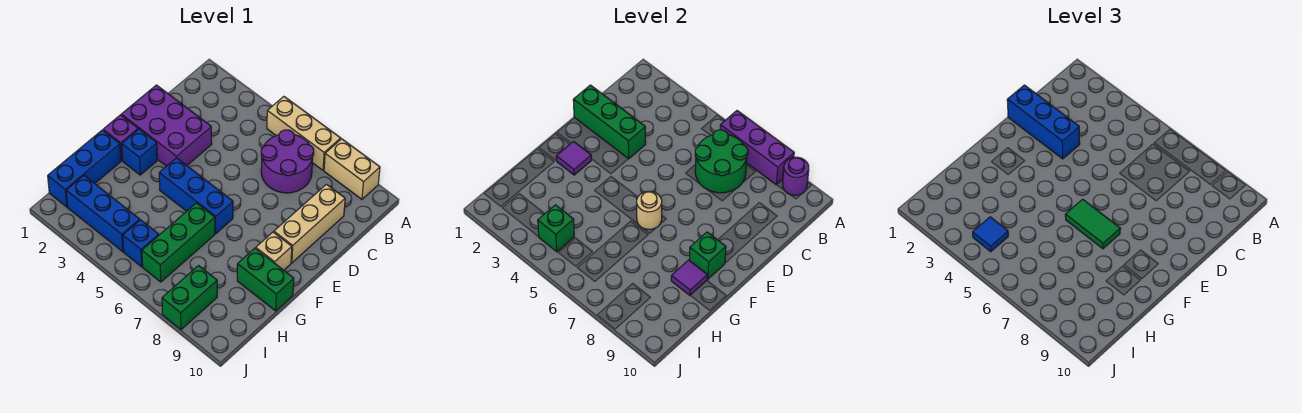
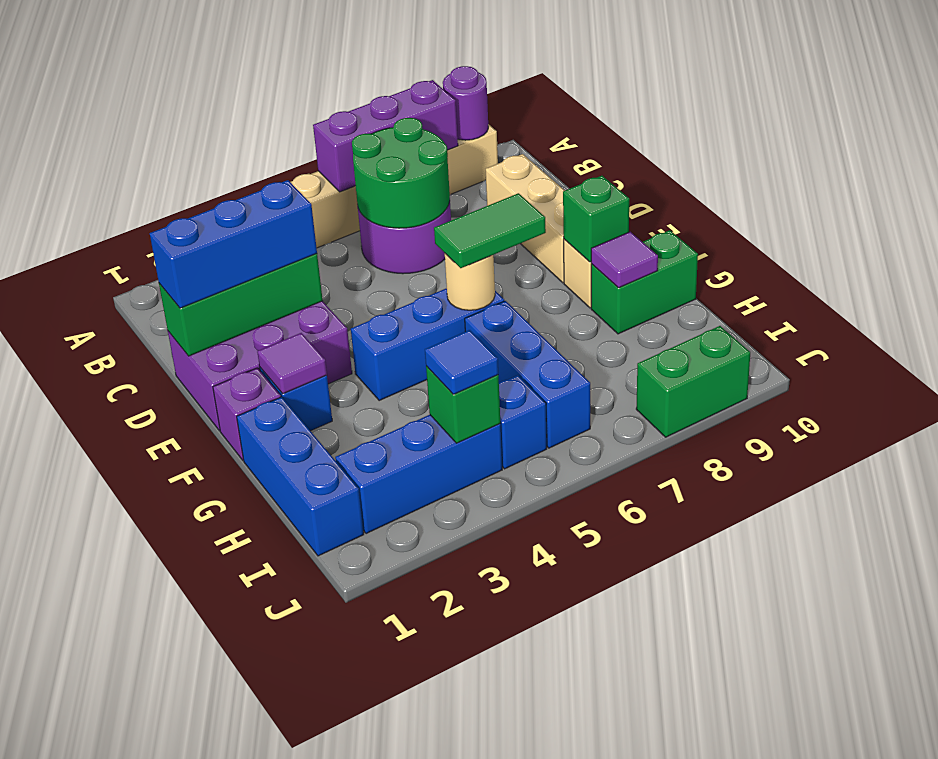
green brick G6:I6 level 1 -> blue brick G6:I6 level 1
green brick I8:J8 level 1 -> green brick J8:J9 level 1

